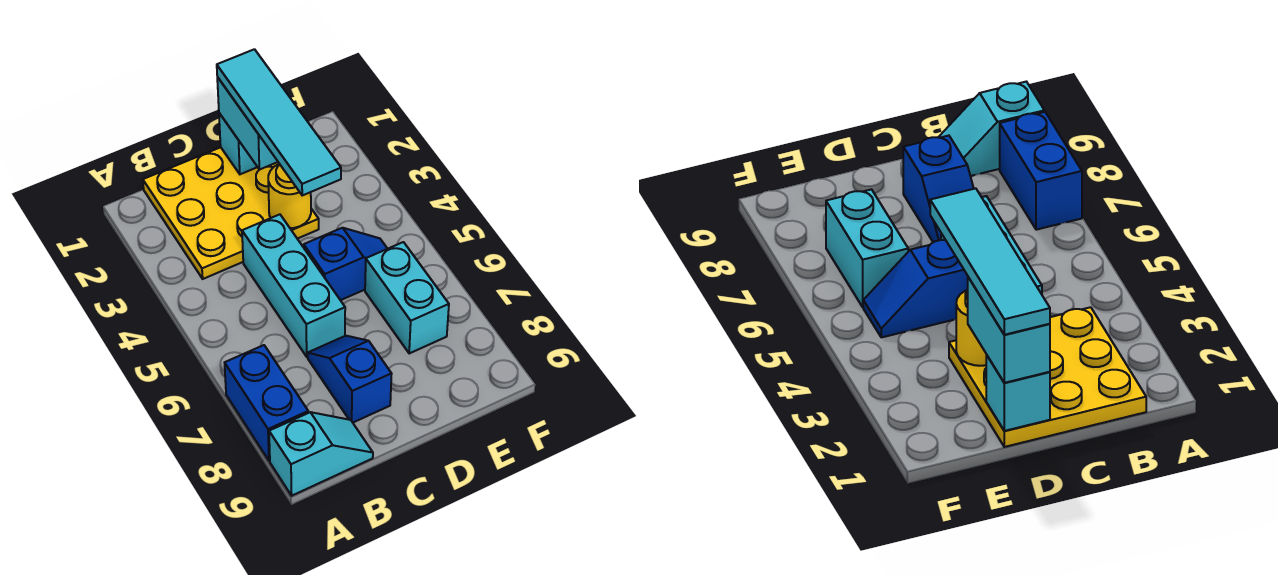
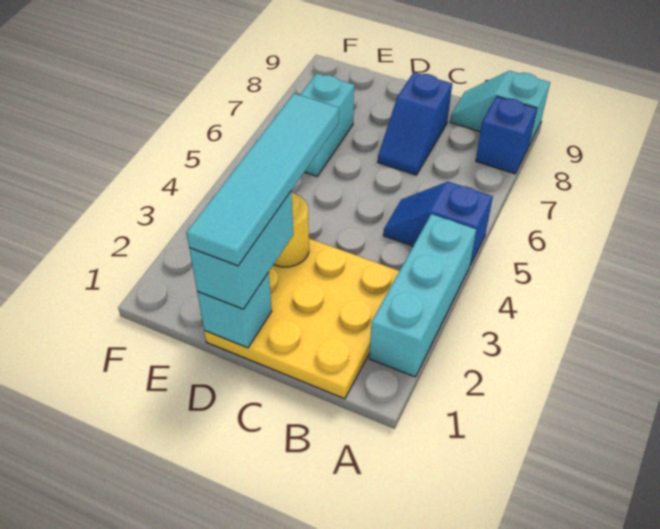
blue brick A7:A8 level 1 -> blue brick A8 level 1
cyan brick C4:C6 level 1 -> cyan brick A2:A4 level 1
blue slope D5:E5 level 1 top D -> blue slope A5:B5 level 1 top A

